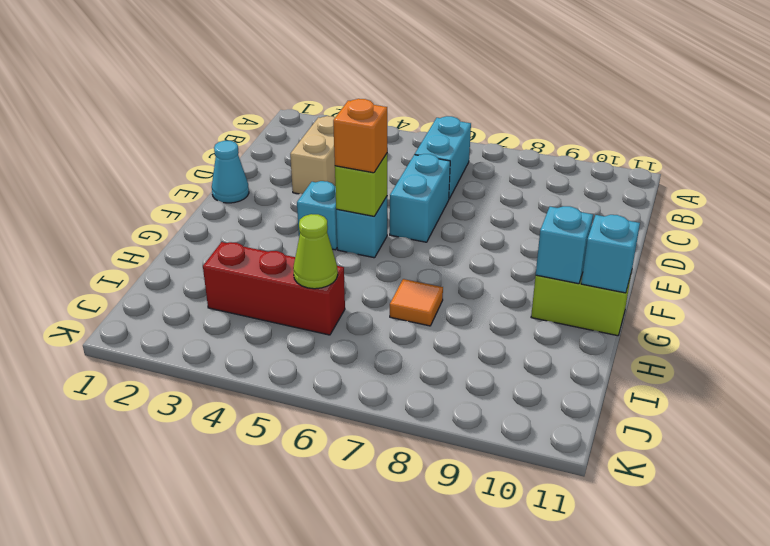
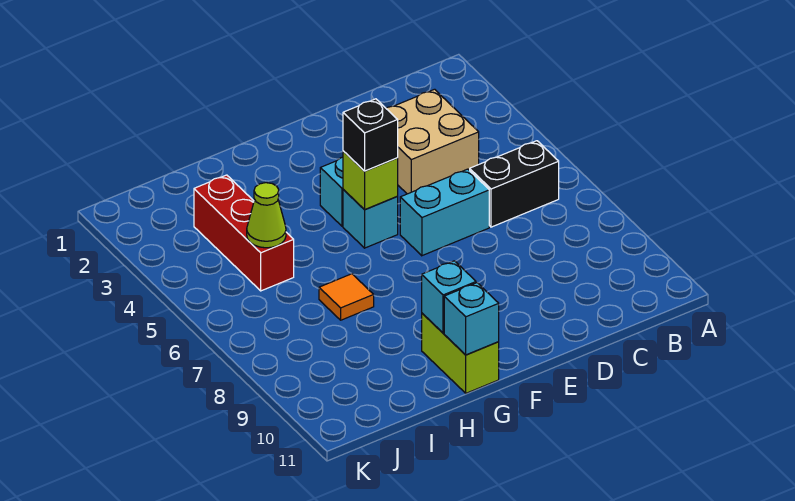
cyan brick B6:C6 level 1 -> black brick B6:C6 level 1
tan brick C3:D3 level 1 -> tan brick C3:D4 level 1
cyan cone E1 level 1 -> none
orange brick F5 level 3 -> black brick F5 level 3

